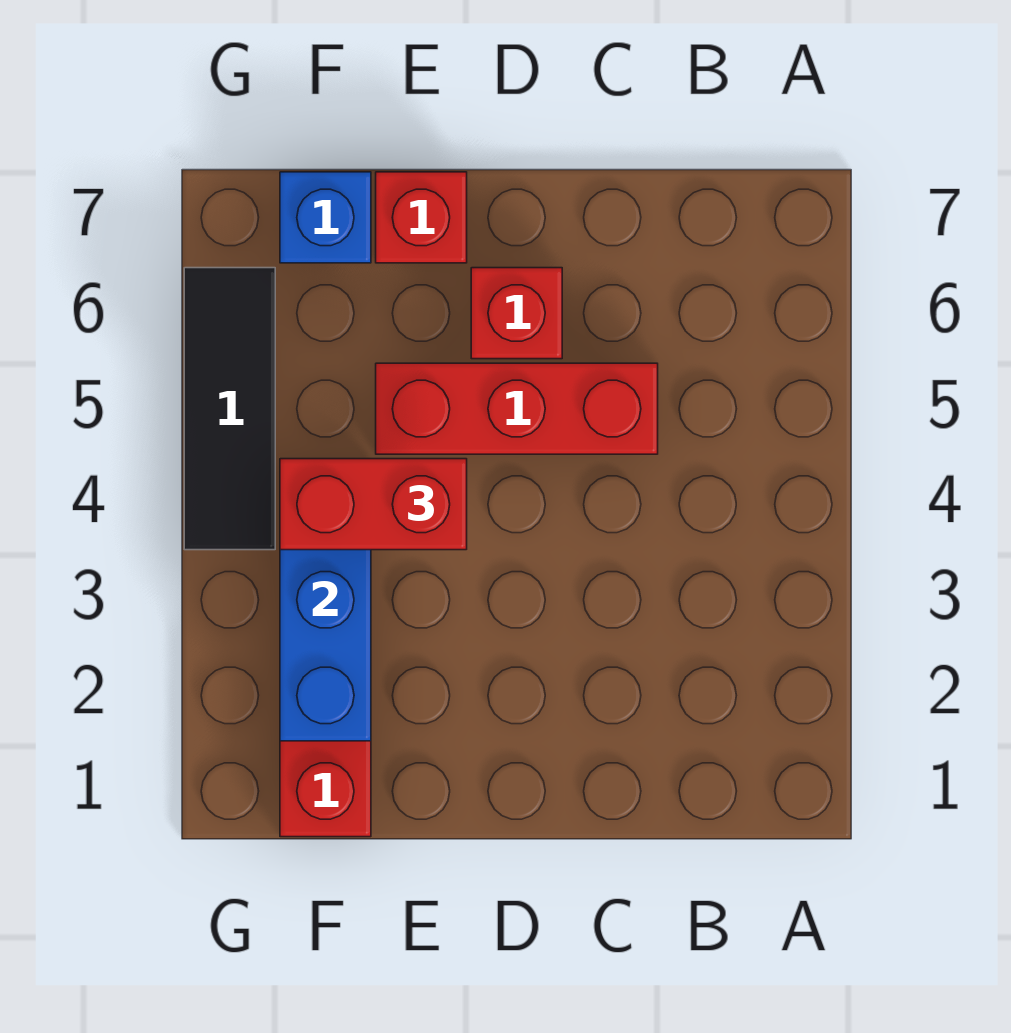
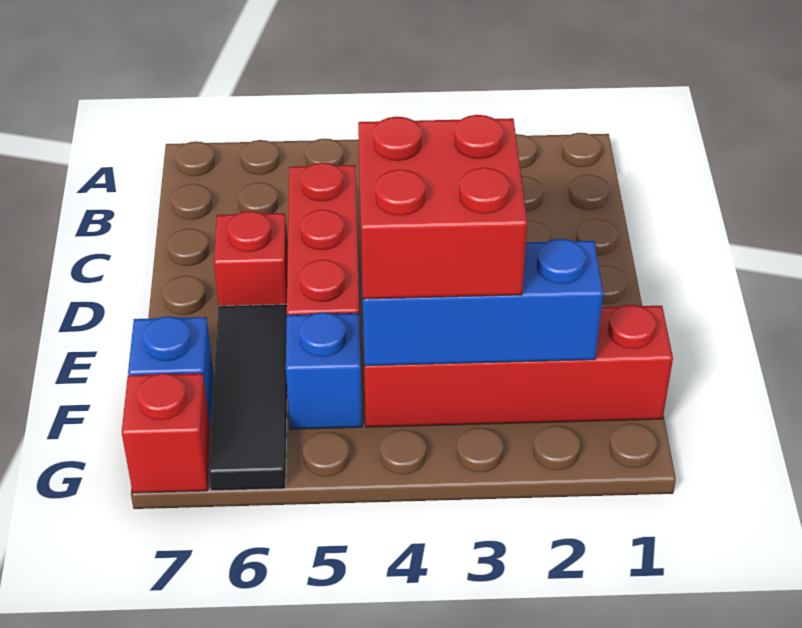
red brick E4:F4 level 3 -> red brick E3:F4 level 3
red brick E7 level 1 -> red brick G7 level 1
none -> blue brick F5 level 1
black tile G4:G6 level 1 -> black tile E6:G6 level 1

